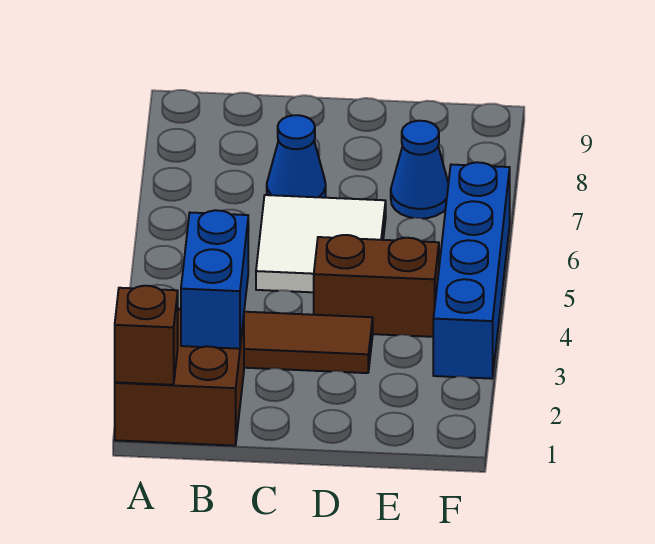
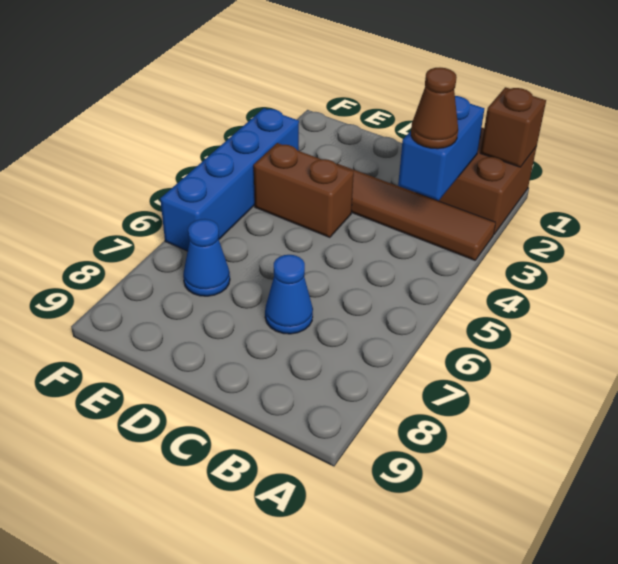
none -> brown cone B3 level 3
white tile C5:D6 level 1 -> none

